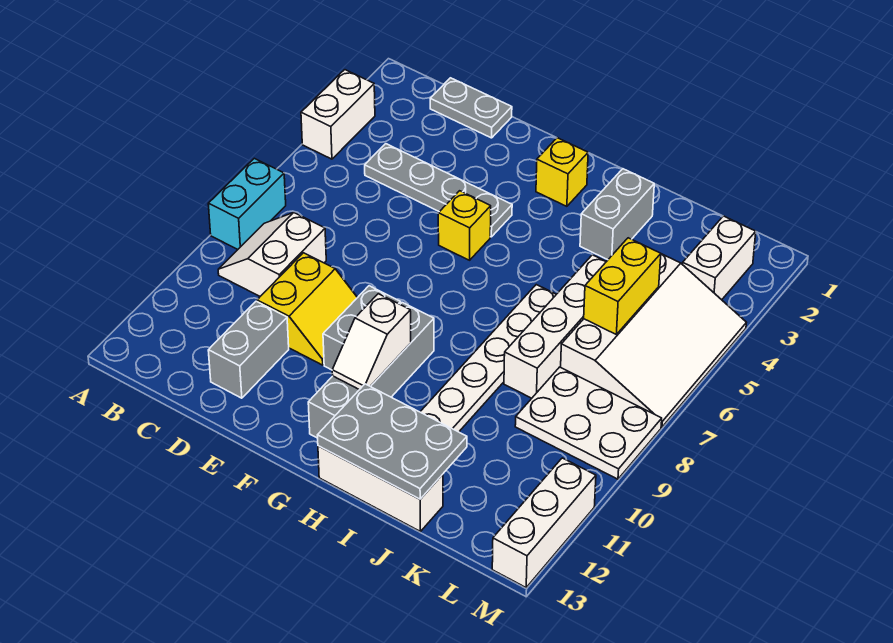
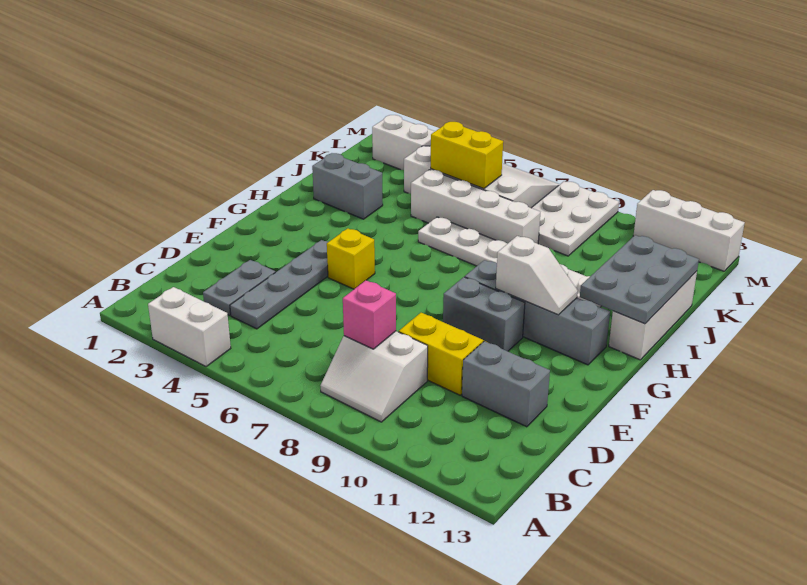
cyan brick A7:A8 level 1 -> none
grey plate C1:D1 level 1 -> grey plate C3:D3 level 1
none -> pink brick C8 level 2
yellow brick G2 level 1 -> none

